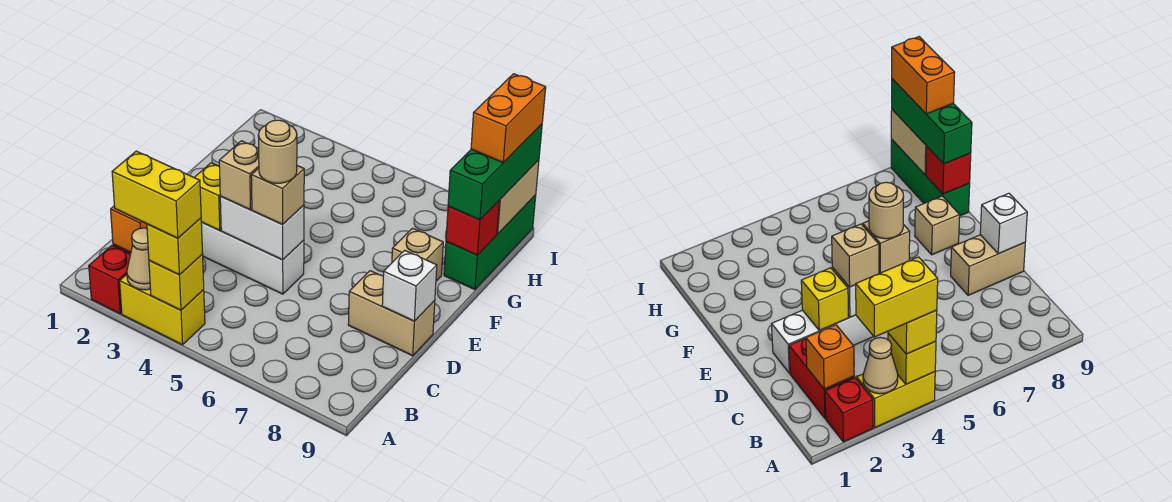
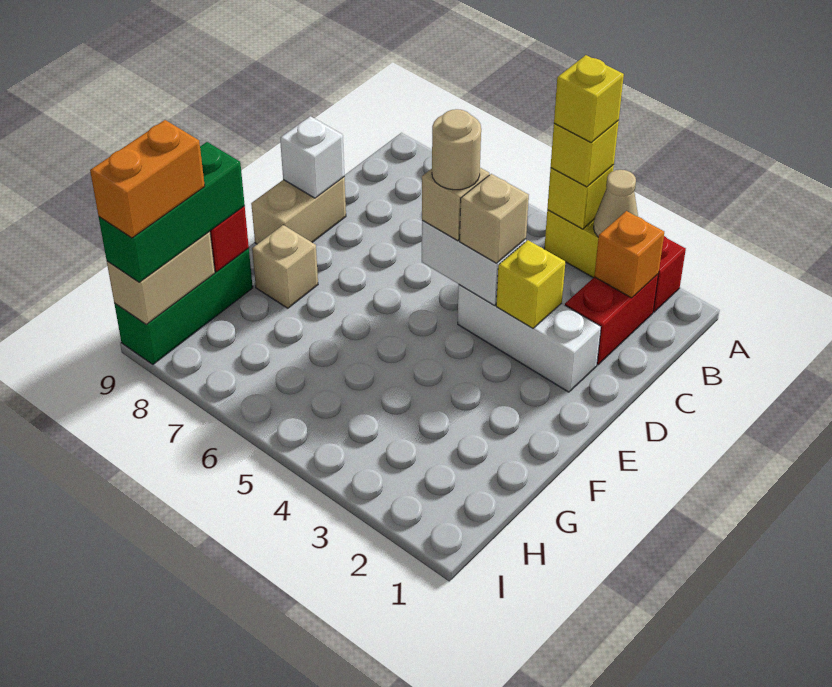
yellow brick A3:A4 level 4 -> yellow brick A4 level 4
white brick D2:D5 level 1 -> white brick D2:D4 level 1
tan brick D8:D9 level 1 -> tan brick D9:E9 level 1

